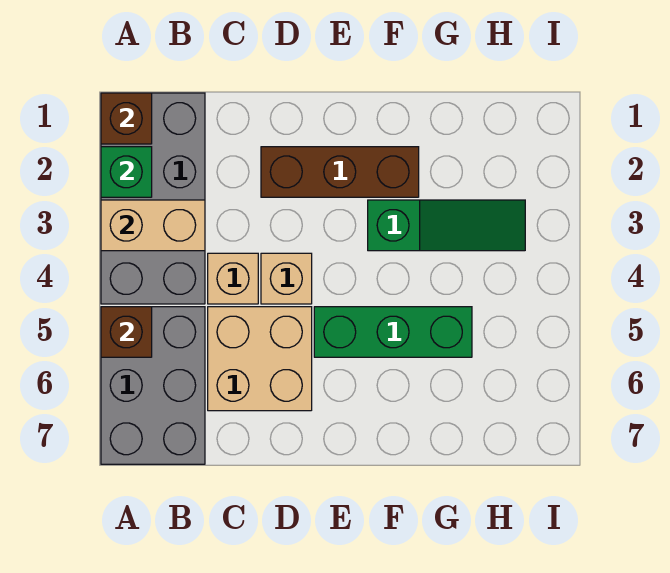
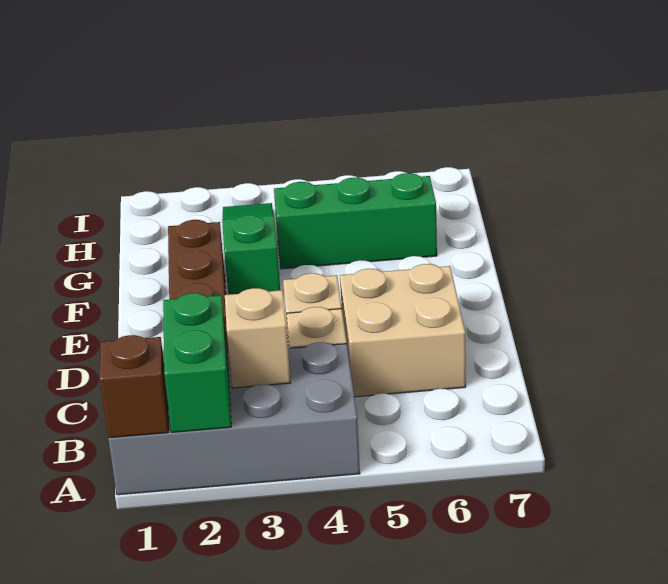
green brick A2 level 2 -> green brick A2:B2 level 2
tan brick A3:B3 level 2 -> tan brick B3 level 2
grey brick A5:B7 level 1 -> none
brown brick A5 level 2 -> none
green brick E5:G5 level 1 -> green brick G4:G6 level 1

